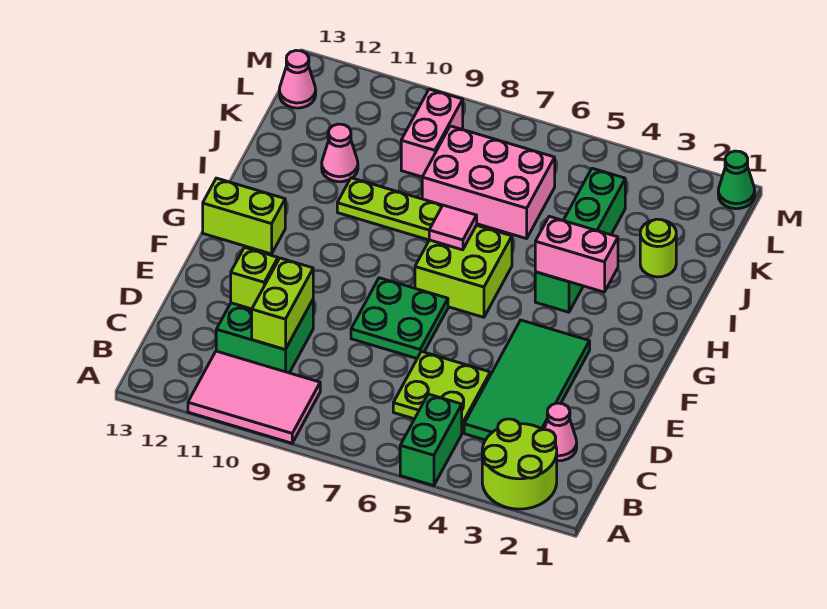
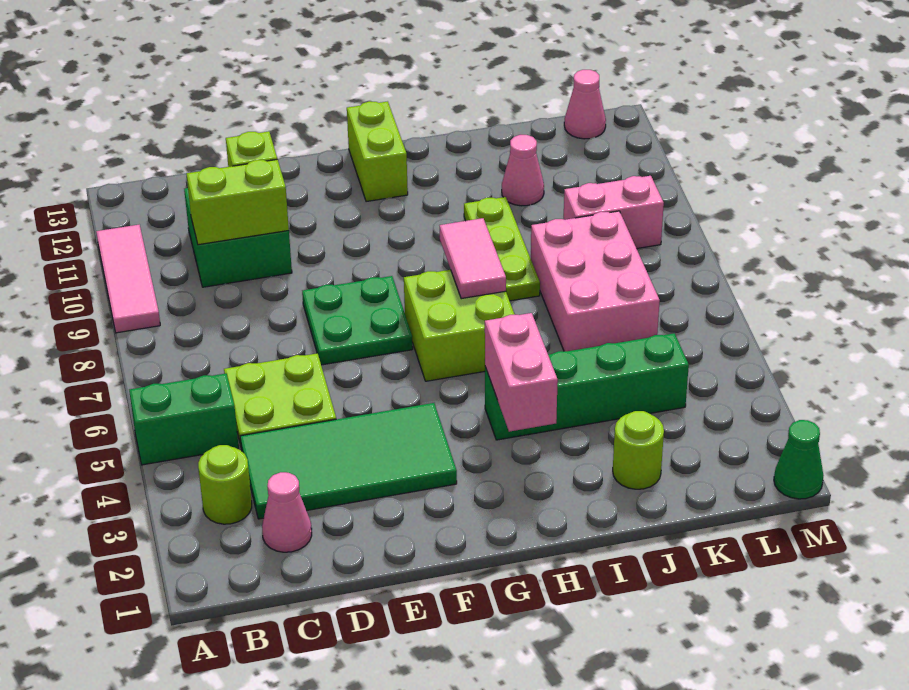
lime round brick A2:B3 level 1 -> lime round brick B3 level 1
pink tile A9:B11 level 1 -> pink tile A9:A11 level 1
pink tile H7 level 2 -> pink tile H7:H8 level 2

